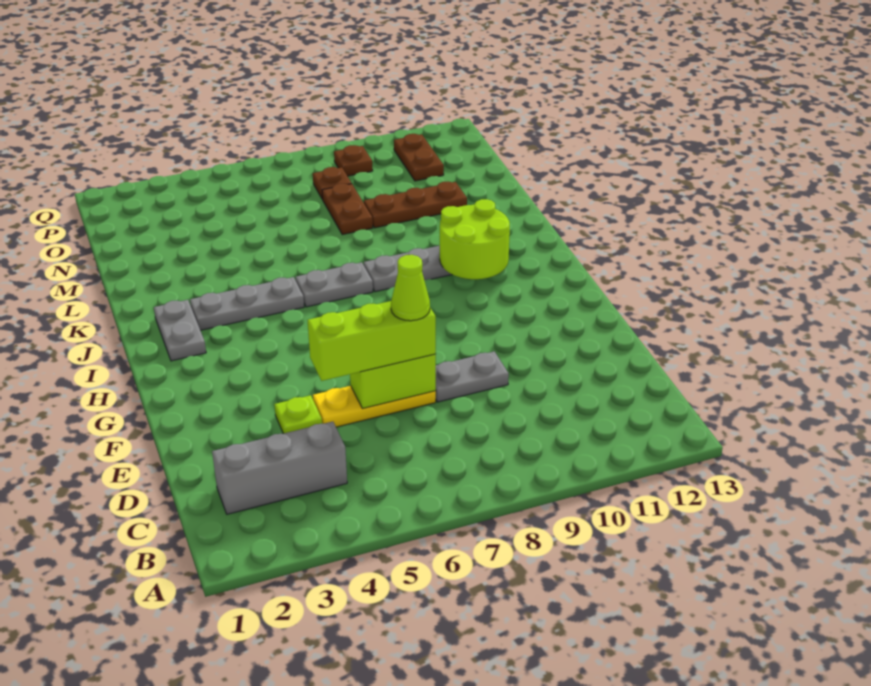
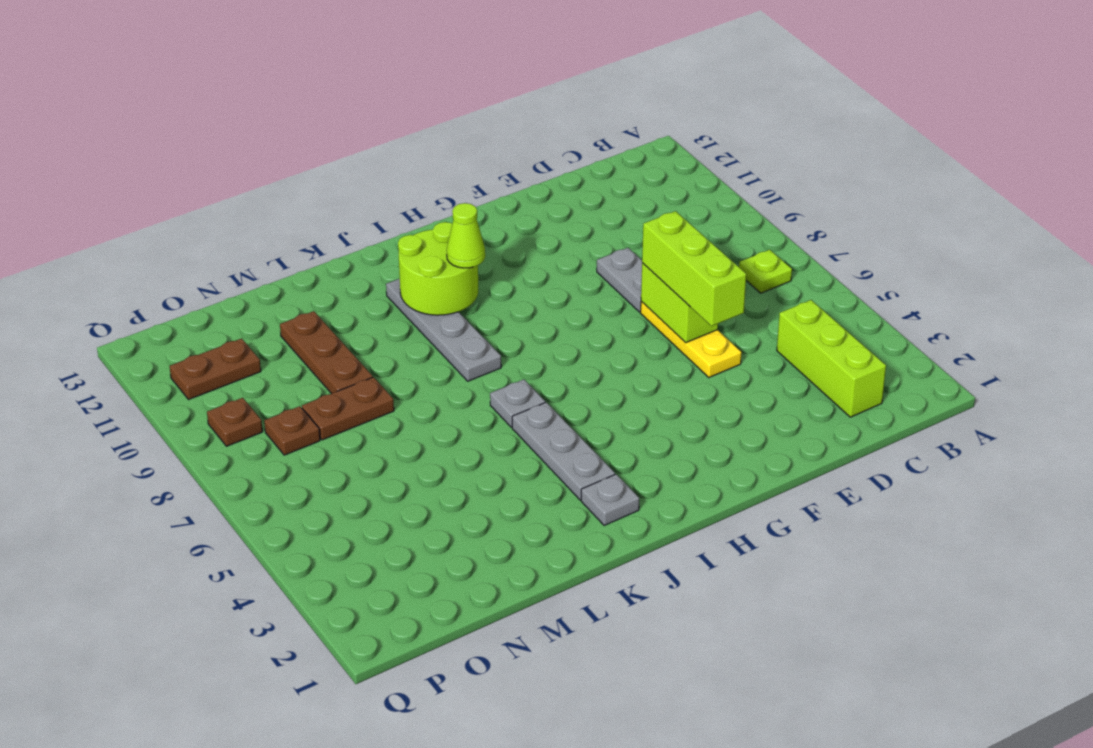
grey brick C2:C4 level 1 -> lime brick C2:C4 level 1
lime plate E4 level 1 -> lime plate B7 level 1
lime cone E7 level 4 -> lime cone I10 level 3
grey plate I2:J2 level 1 -> grey plate J2 level 1
grey plate J6:J7 level 1 -> grey plate J6 level 1

